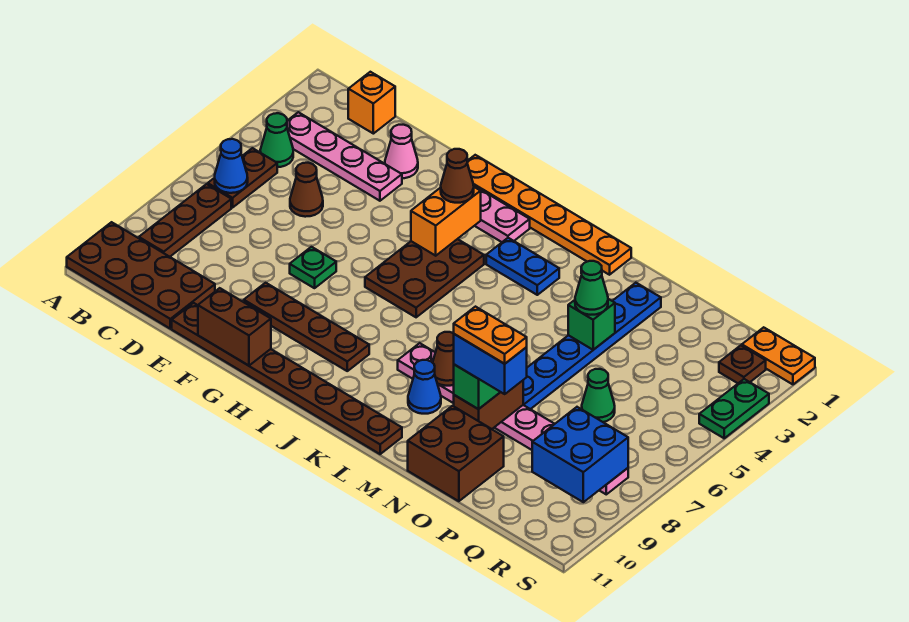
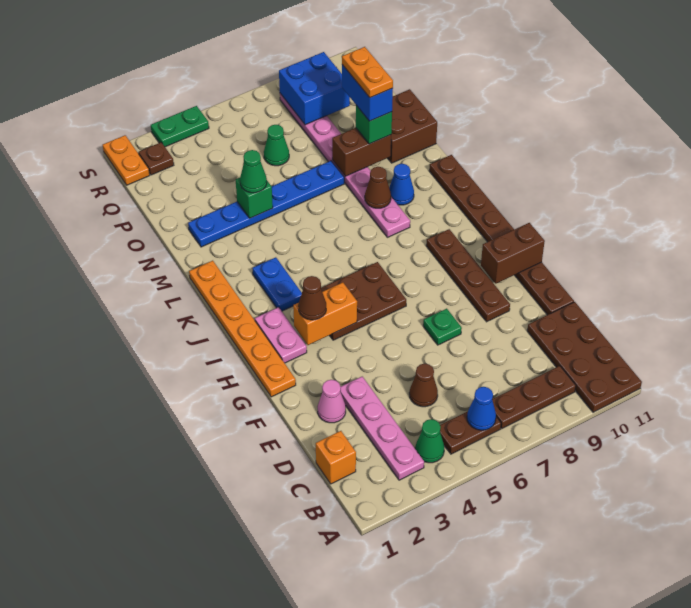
brown brick F11:G11 level 2 -> brown brick G10:G11 level 2

